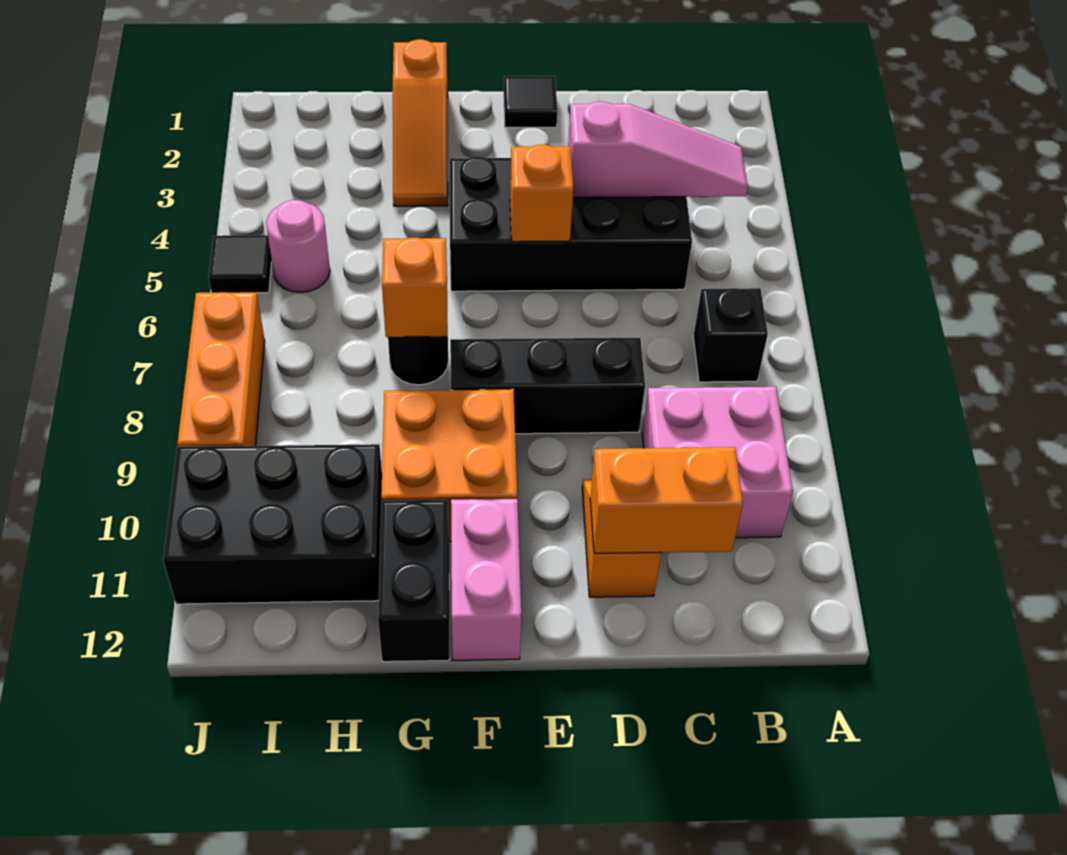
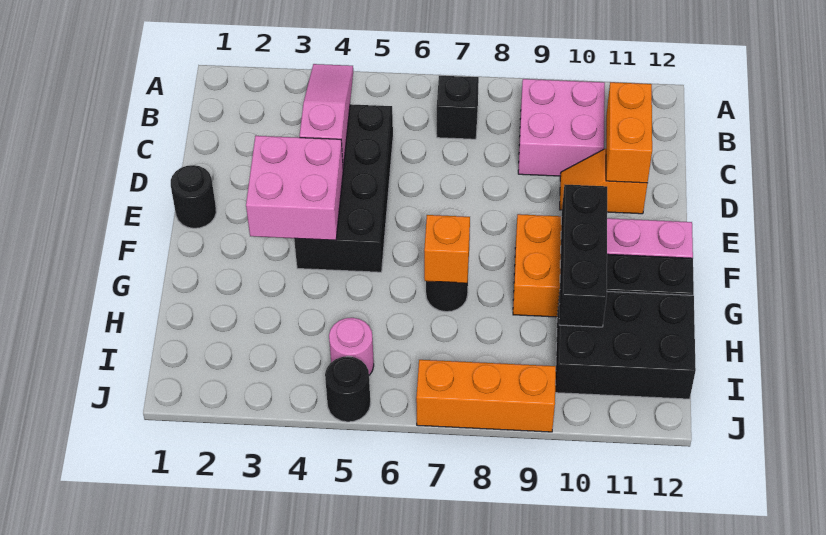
black brick D8:F8 level 1 -> black brick F10:H10 level 2
black tile E1 level 1 -> black round brick E1 level 1
none -> pink brick E3:F4 level 2
orange brick E5 level 2 -> none
orange slope G1:G3 level 1 top 1 -> none
black brick H10:J11 level 1 -> black brick H10:I12 level 1
black tile J5 level 1 -> black round brick J5 level 1

